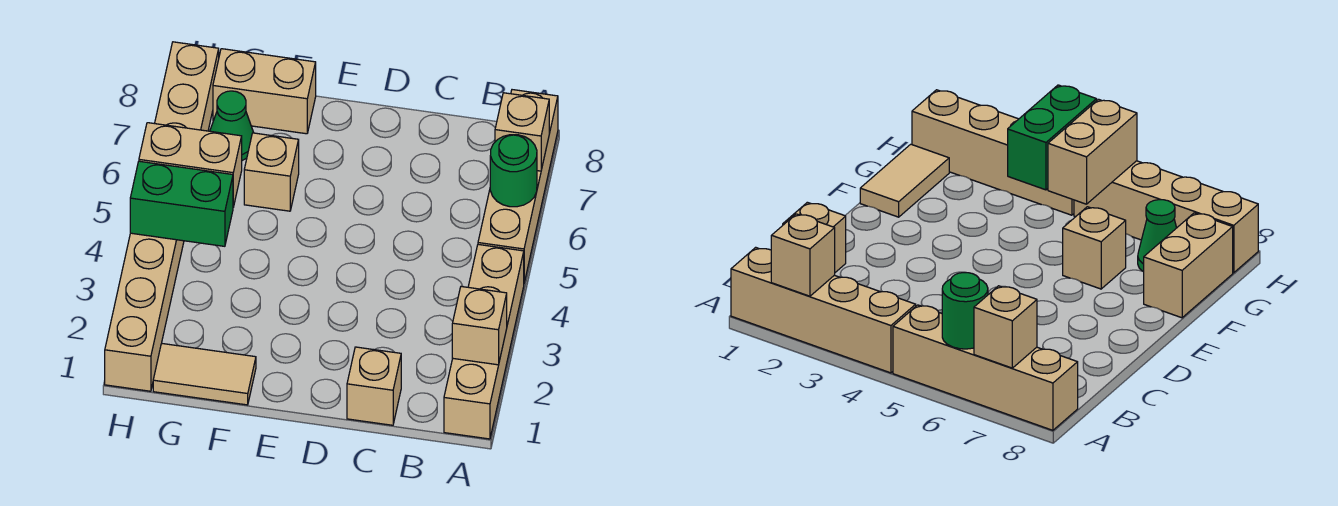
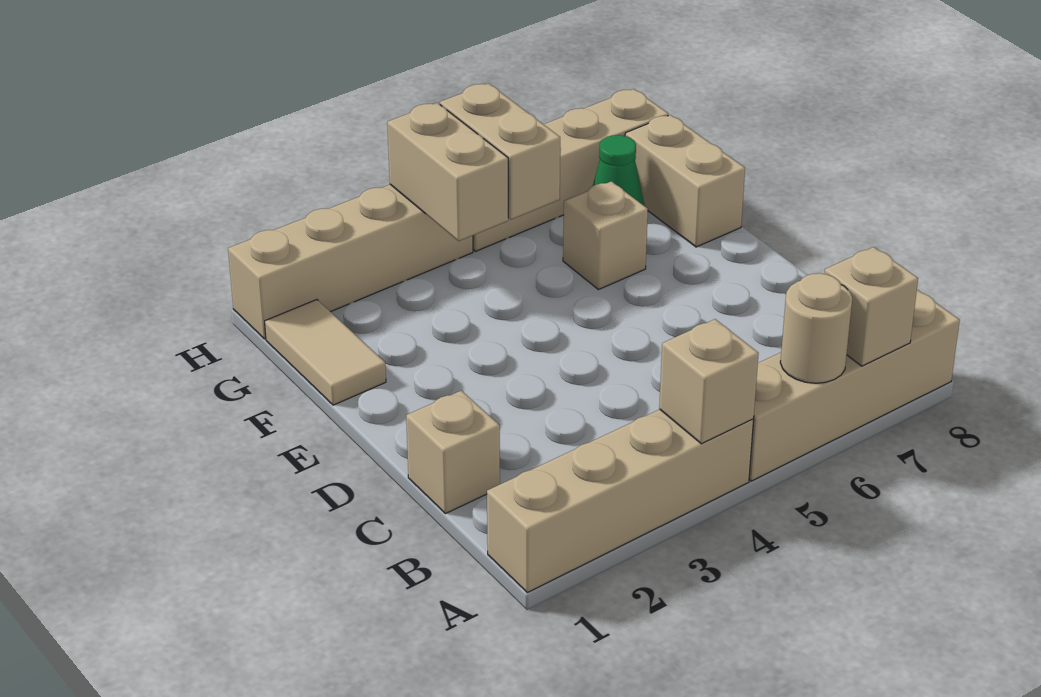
tan brick A2 level 2 -> tan brick A4 level 2
green round brick A6 level 2 -> tan round brick A6 level 2
green brick G4:H4 level 2 -> tan brick G4:H4 level 2

